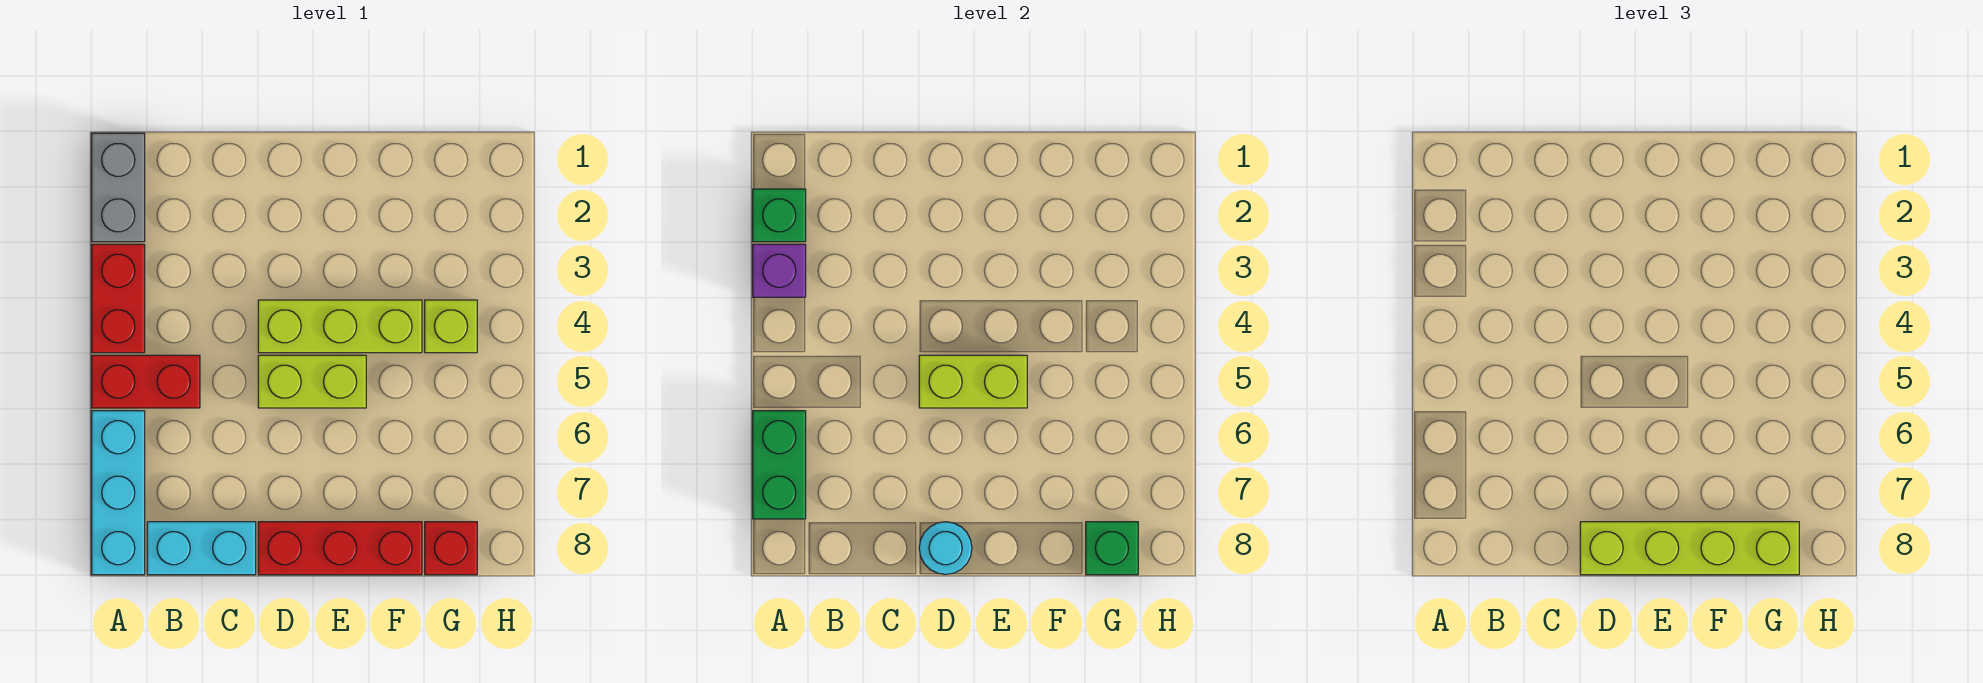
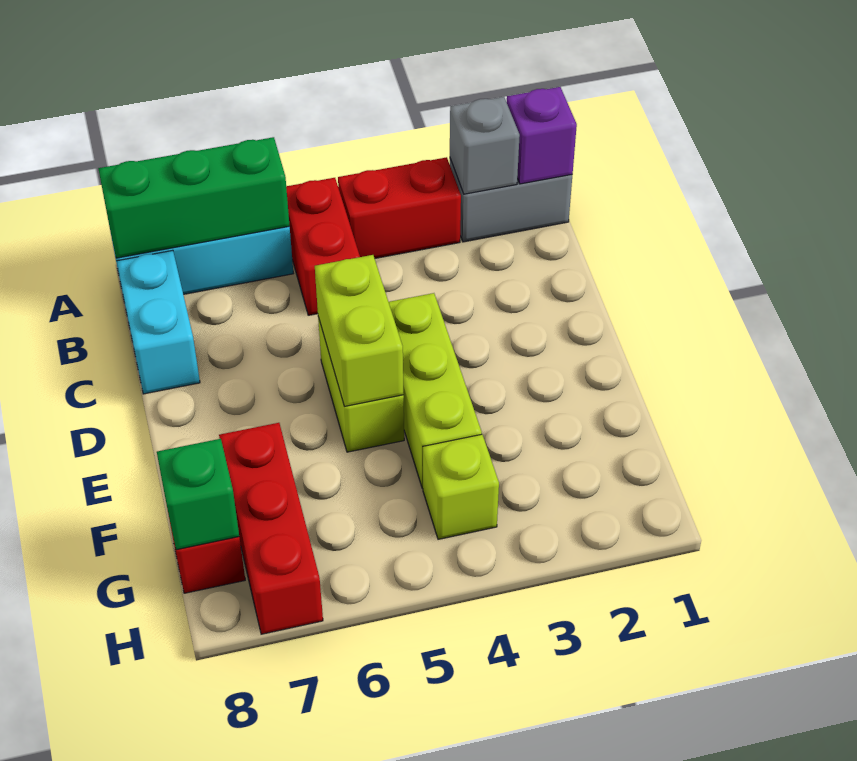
green brick A2 level 2 -> grey brick A2 level 2
purple brick A3 level 2 -> purple brick A1 level 2
green brick A6:A7 level 2 -> green brick A6:A8 level 2
red brick D8:F8 level 1 -> red brick F7:H7 level 1
cyan round brick D8 level 2 -> none
lime brick D8:G8 level 3 -> none

